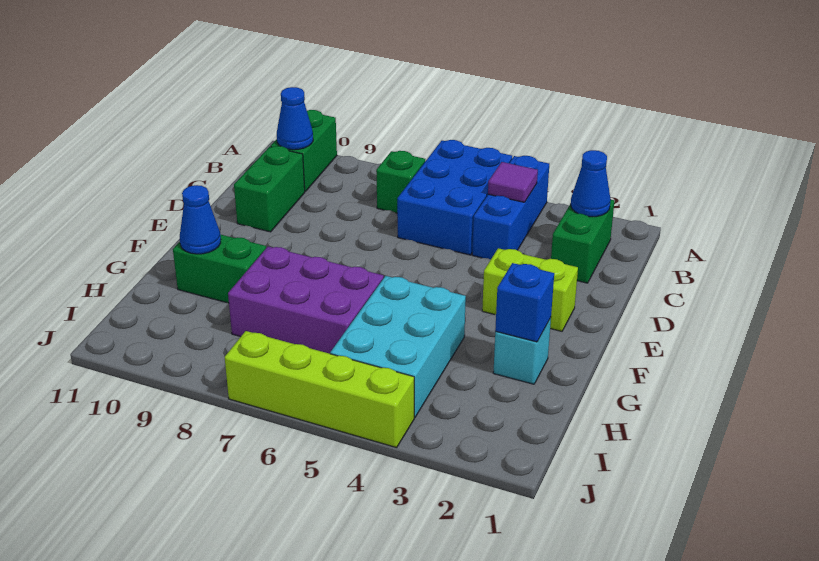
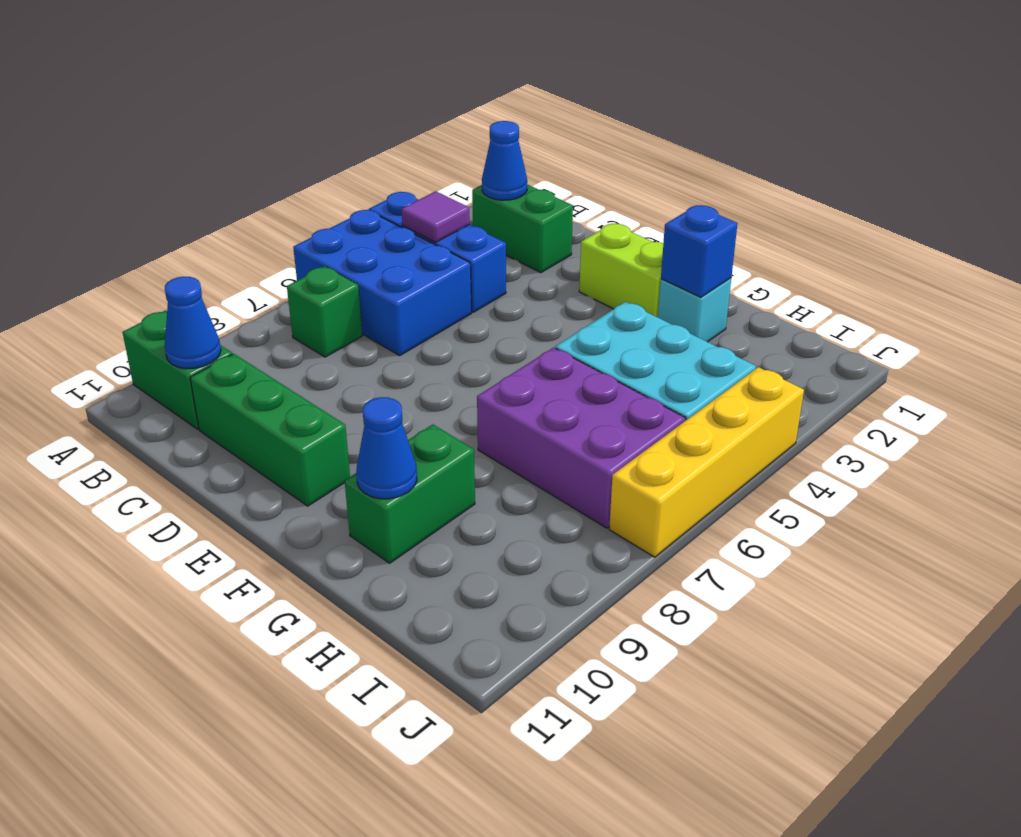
green brick C10:D10 level 1 -> green brick C10:E10 level 1
lime brick E2:E3 level 1 -> lime brick E2:F2 level 1
purple brick G6:H8 level 1 -> purple brick G6:I7 level 1
lime brick J4:J7 level 1 -> yellow brick J4:J7 level 1

